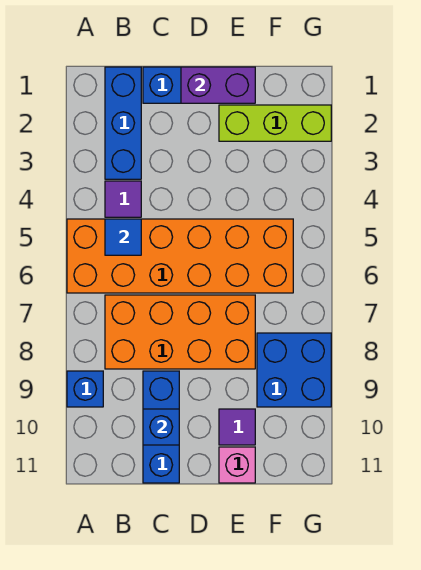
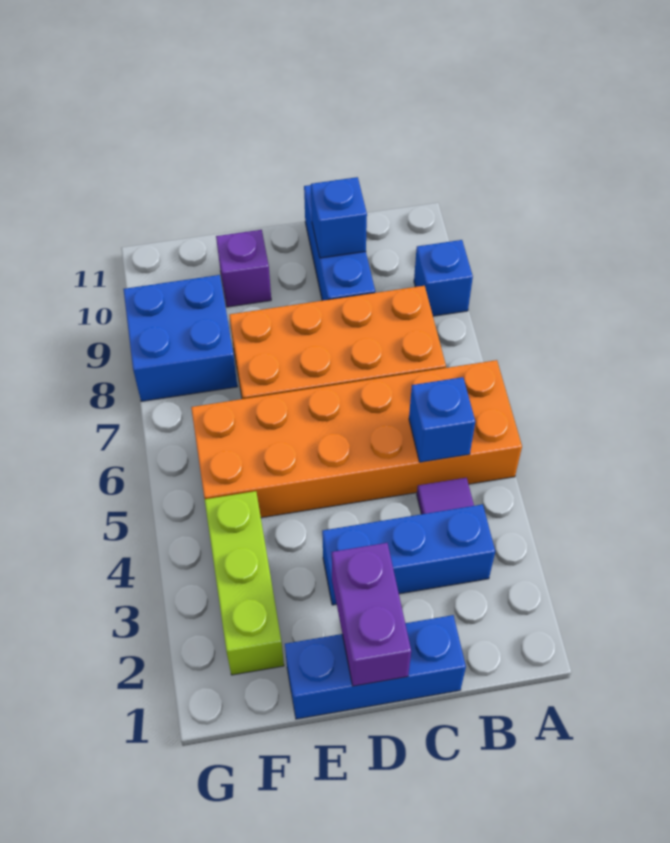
blue brick B1:B3 level 1 -> blue brick B3:D3 level 1
blue tile B5 level 2 -> blue brick B5 level 2
purple brick D1:E1 level 2 -> purple brick D1:D2 level 2
lime brick E2:G2 level 1 -> lime brick F2:F4 level 1
purple tile E10 level 1 -> purple brick E10 level 1
pink brick E11 level 1 -> none

